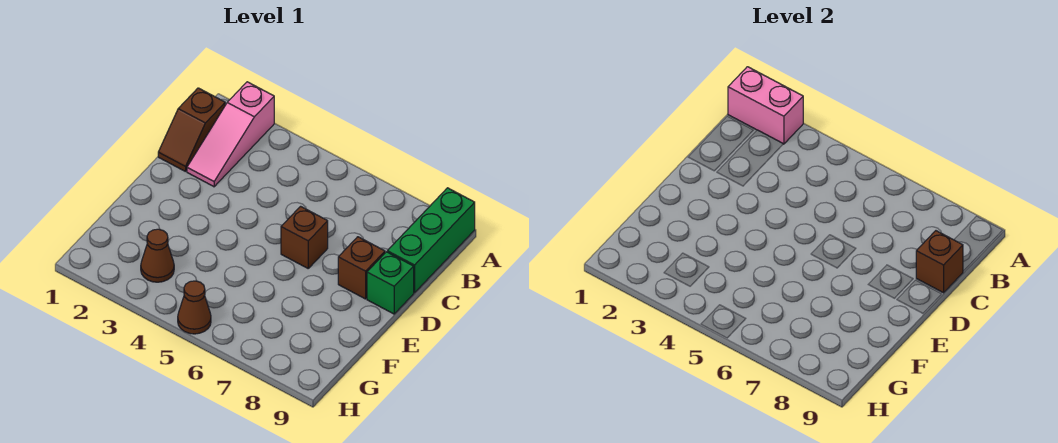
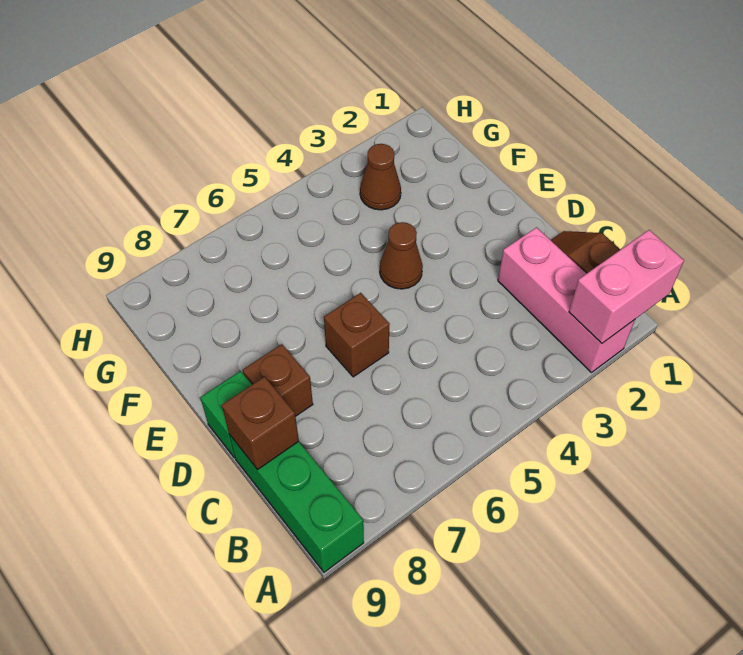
pink slope A2:C2 level 1 top A -> pink brick A2:C2 level 1
brown cone H5 level 1 -> brown cone E4 level 1

